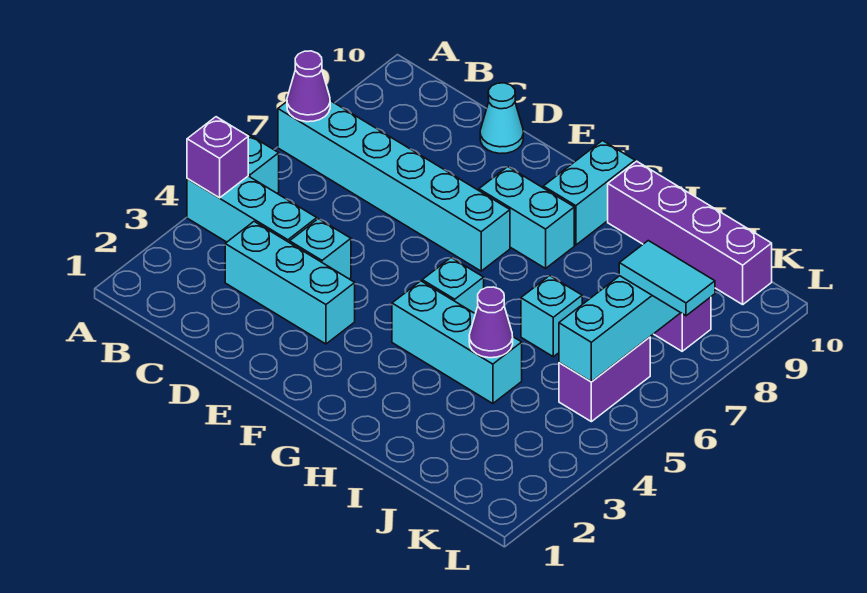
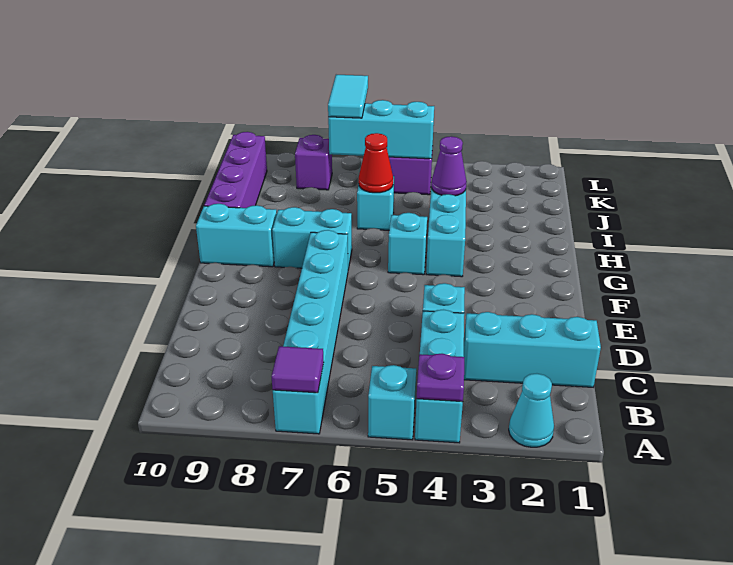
purple brick A4 level 2 -> purple plate A4 level 2
purple cone A7 level 2 -> purple tile A7 level 2
cyan brick C3:E3 level 1 -> cyan brick C1:C3 level 1
cyan cone D10 level 1 -> cyan cone A2 level 1
cyan brick F8:G8 level 1 -> cyan brick G7:G8 level 1
none -> red cone I6 level 2

